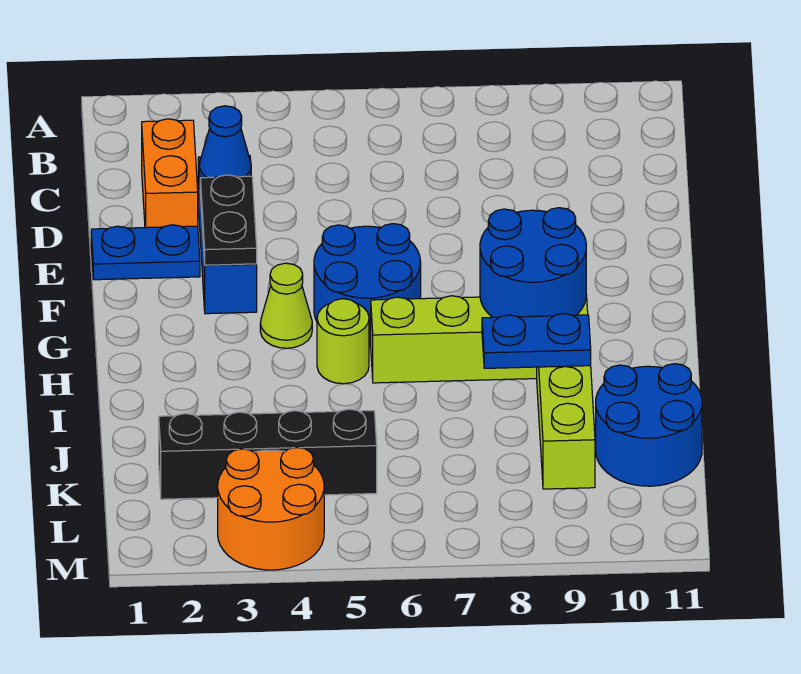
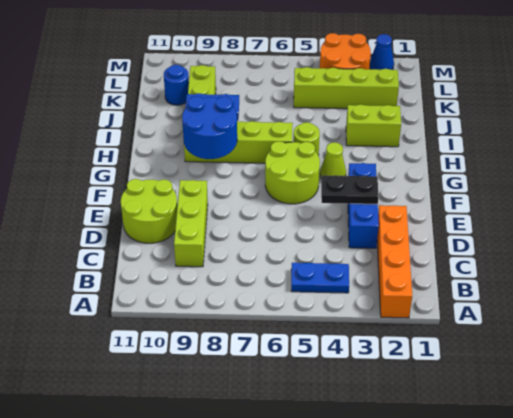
orange brick C2:D2 level 1 -> orange brick A2:D2 level 1
none -> lime brick C9:E9 level 1
blue cone D3 level 2 -> blue cone M2 level 1
none -> lime round brick D10:E11 level 1
blue plate E1:E2 level 1 -> blue plate B4:B5 level 1
black plate E3:F3 level 2 -> black plate E3:E4 level 2
blue round brick F5:G6 level 1 -> lime round brick F5:G6 level 1
none -> lime brick I2:I3 level 1
blue round brick J10:K11 level 1 -> blue round brick K10 level 1
black brick K2:K5 level 1 -> lime brick K2:K5 level 1

